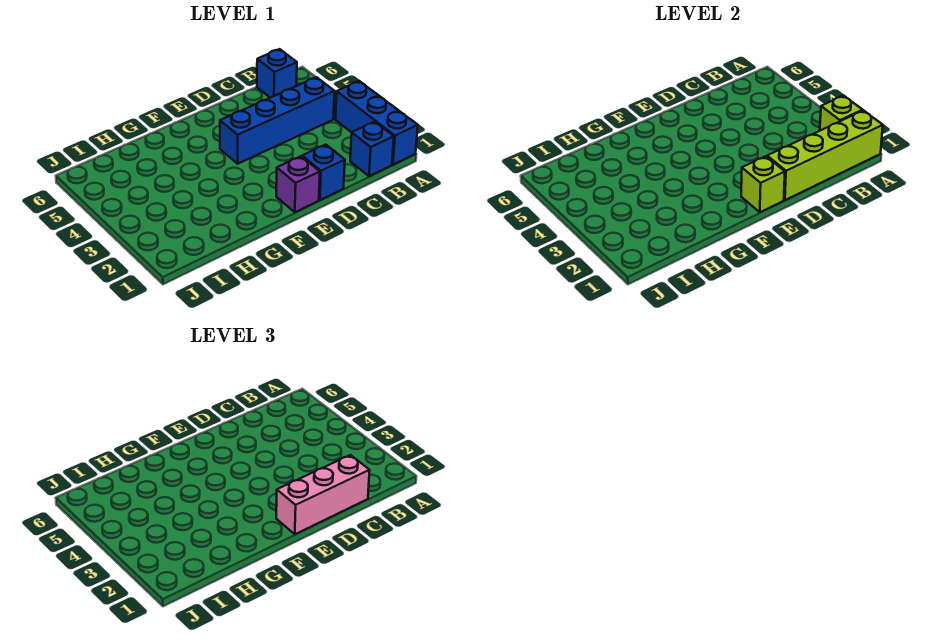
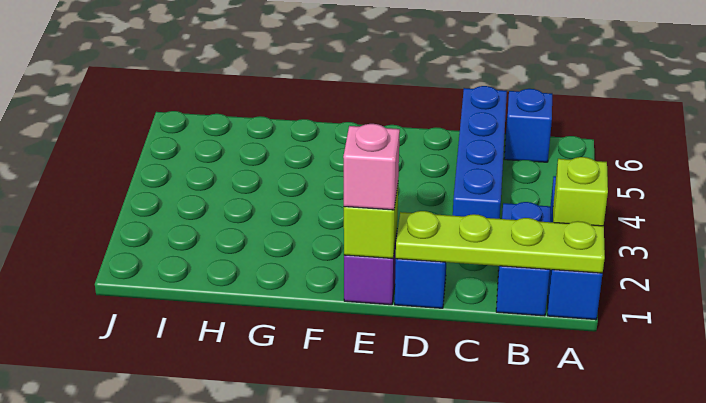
lime brick A1:D1 level 2 -> lime plate A1:D1 level 2
blue brick B1 level 1 -> blue brick B1:B2 level 1
blue brick B4:E4 level 1 -> blue brick C3:C6 level 1
pink brick C1:E1 level 3 -> pink brick E1 level 3

